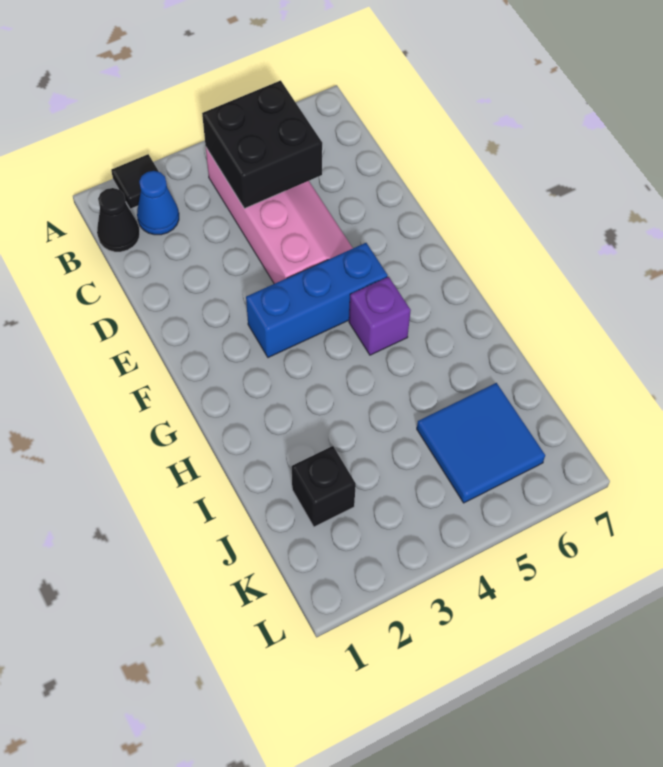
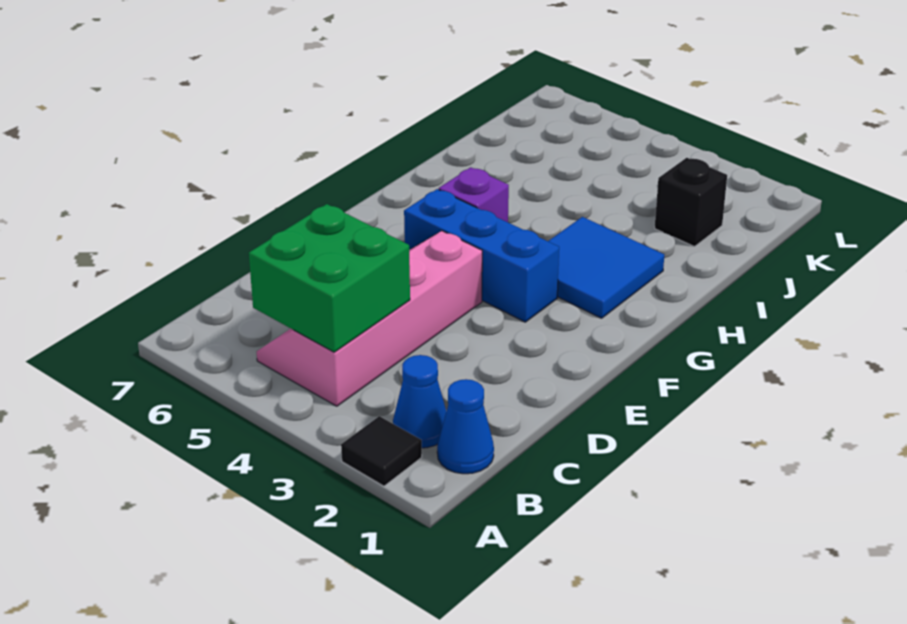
black cone B1 level 1 -> blue cone B1 level 1
black brick B4:C5 level 2 -> green brick B4:C5 level 2
blue tile J5:K6 level 1 -> blue tile G2:H3 level 1

